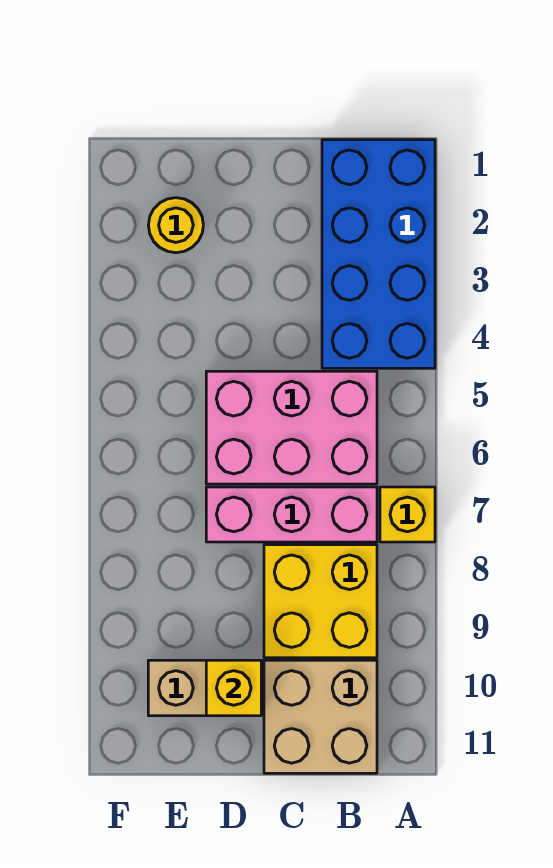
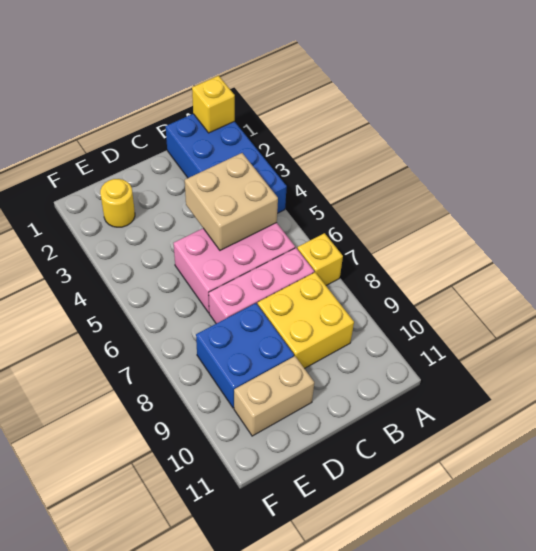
tan brick B10:C11 level 1 -> tan brick B4:C5 level 2
none -> blue brick D8:E9 level 1
yellow brick D10 level 2 -> yellow brick A1 level 2

